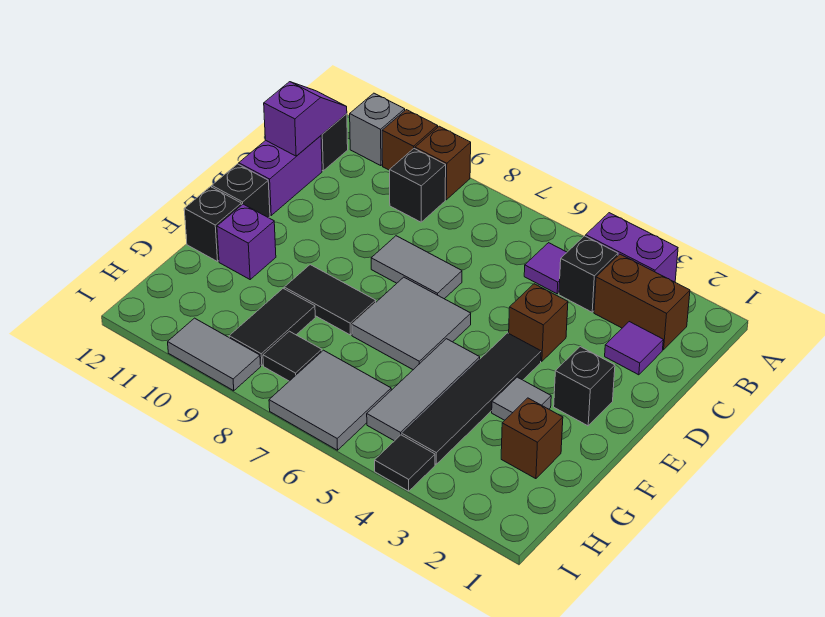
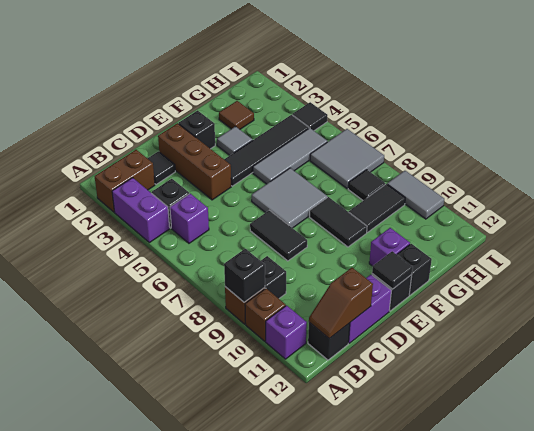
none -> black brick A9 level 2
grey brick A11 level 1 -> purple brick A11 level 1
brown brick B2:B3 level 1 -> brown brick A2:B2 level 1
purple tile B5 level 1 -> purple brick B5 level 1
purple slope B12:C12 level 2 top C -> brown slope B12:C12 level 2 top C
purple tile C2 level 1 -> black tile C2 level 1
brown brick D4 level 1 -> brown brick D2:D4 level 1
grey tile D7:D8 level 1 -> black tile D7:D8 level 1
none -> black tile E12 level 2
brown brick G2 level 1 -> brown tile G2 level 1

